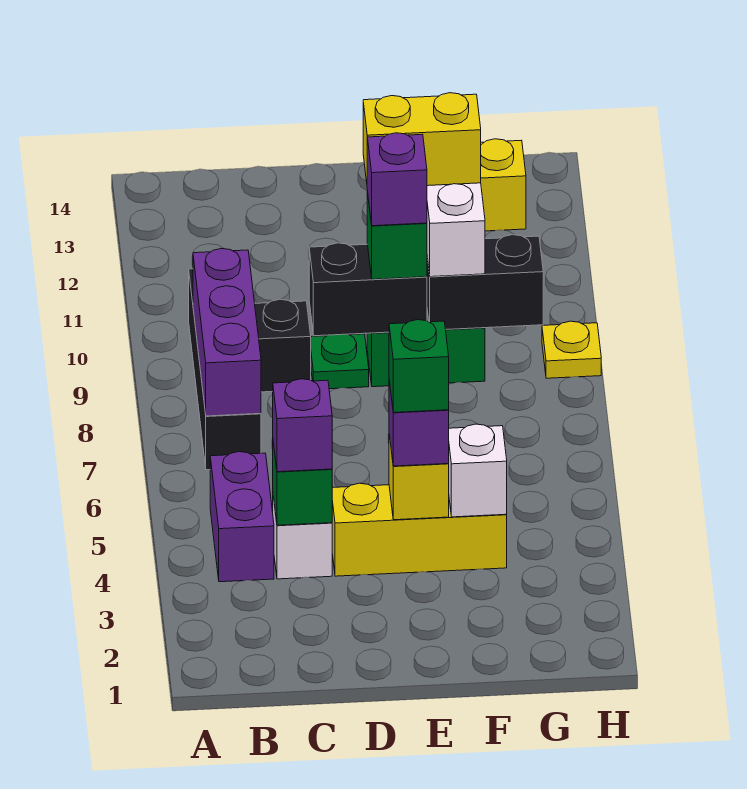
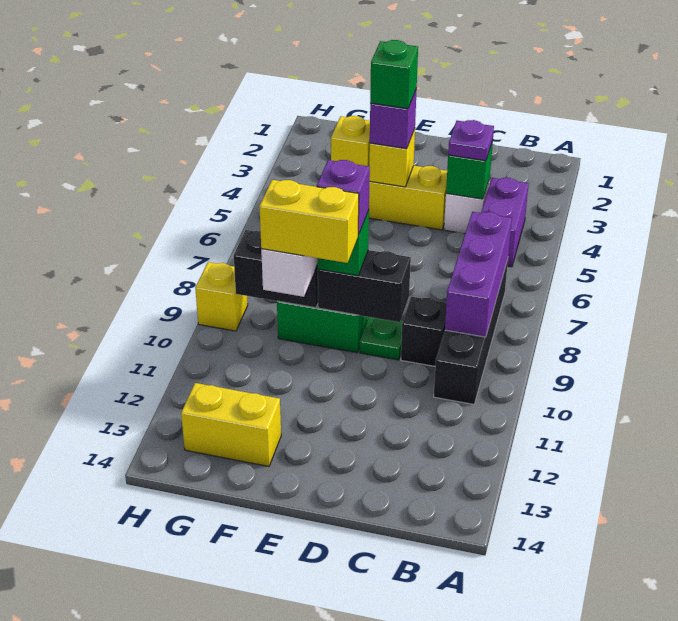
purple brick C4 level 3 -> purple plate C4 level 3
white brick F4 level 2 -> yellow brick F4 level 2
yellow plate H9 level 1 -> yellow brick H9 level 1

